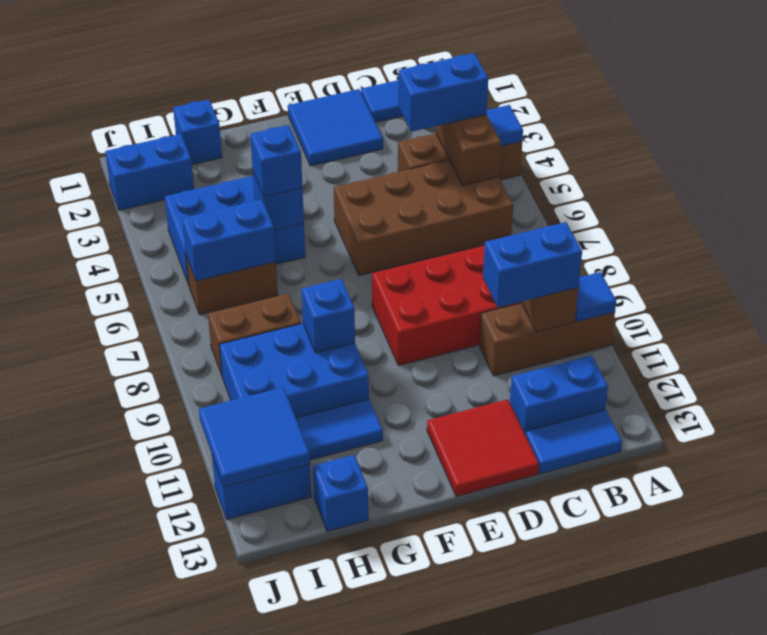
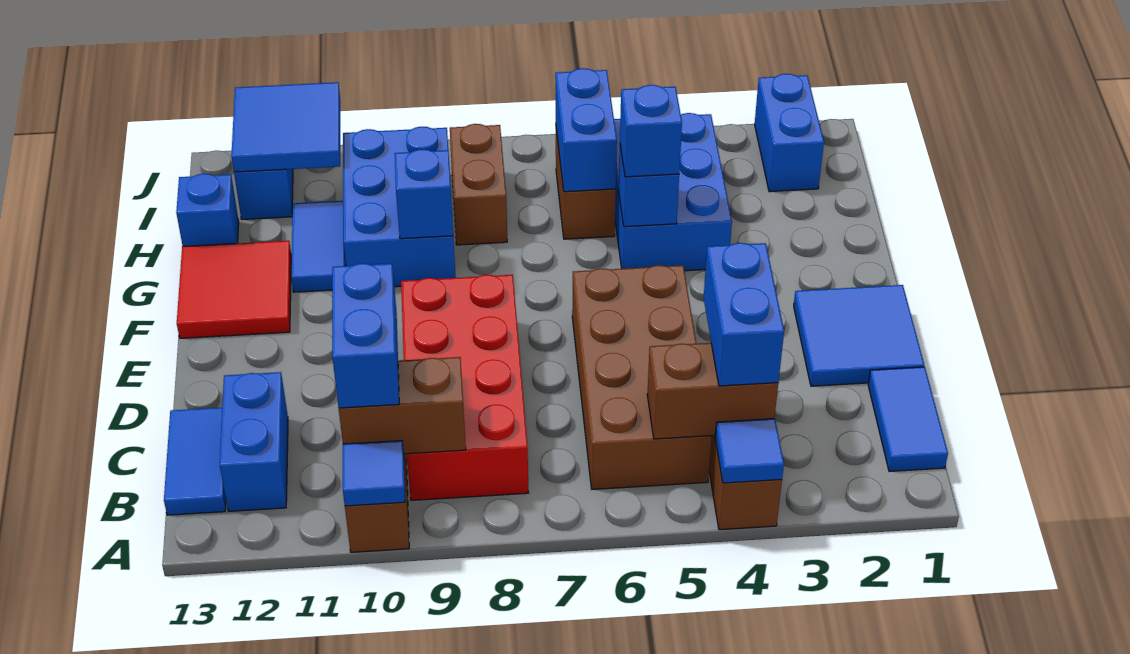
red tile D12:E13 level 1 -> red tile F12:G13 level 1
blue brick H1 level 1 -> none

